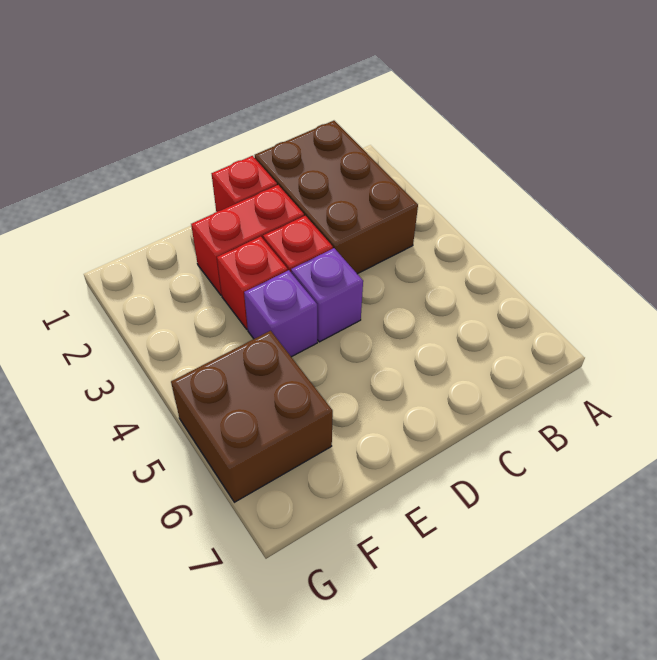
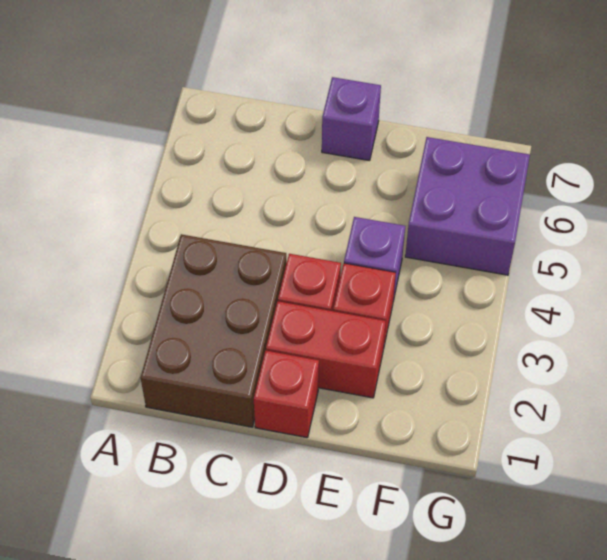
purple brick D4 level 1 -> purple brick D7 level 1
brown brick F5:G6 level 1 -> purple brick F5:G6 level 1

